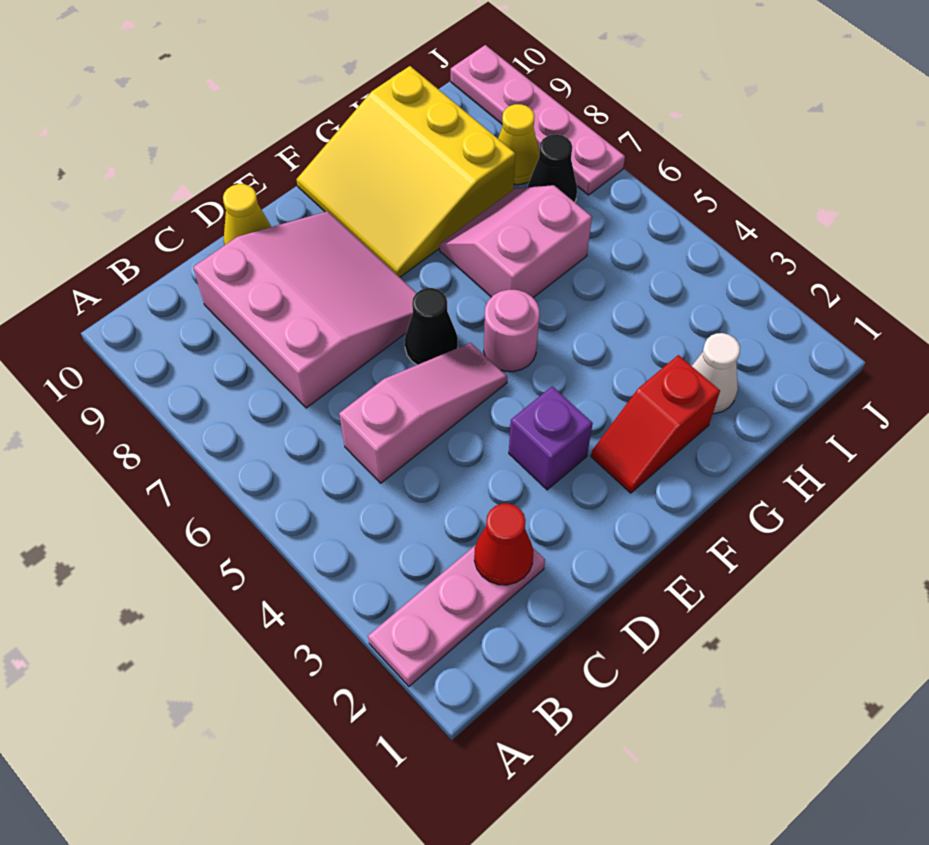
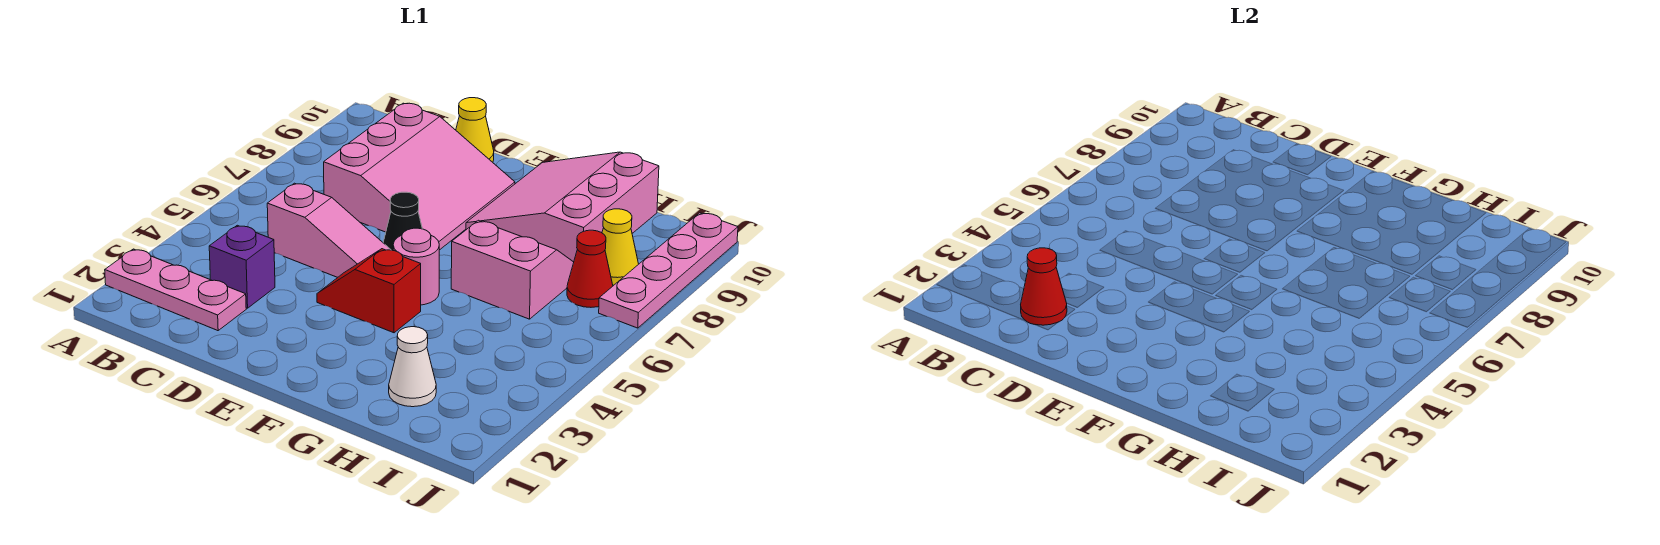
purple brick E3 level 1 -> purple brick C3 level 1
red slope F2:G2 level 1 top G -> red slope E4:F4 level 1 top F
yellow slope F8:H10 level 1 top H -> pink slope F8:H10 level 1 top H
black cone I7 level 1 -> red cone I7 level 1

